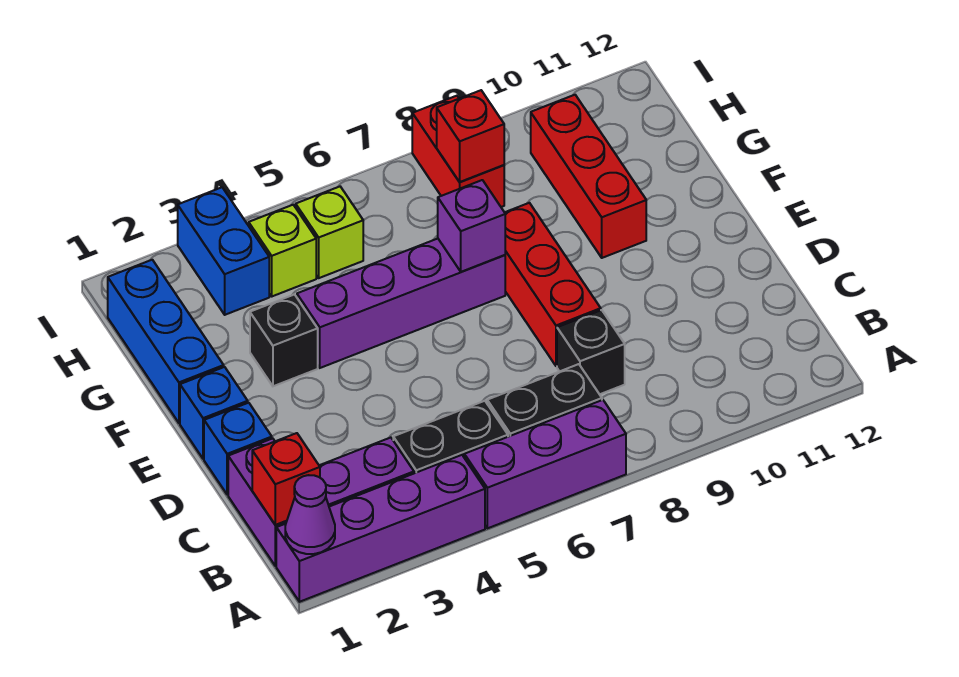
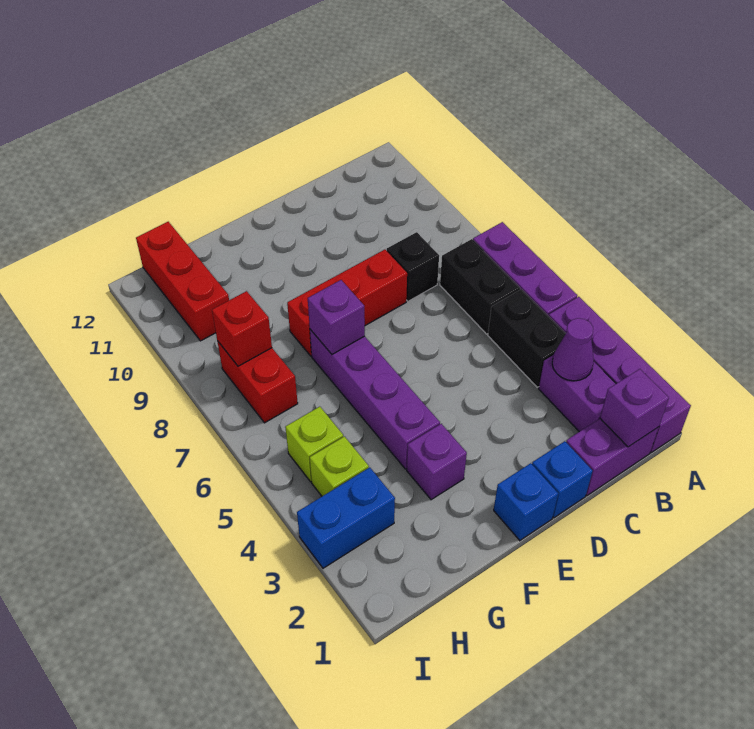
purple cone A1 level 2 -> purple cone B3 level 2
red brick B1 level 2 -> purple brick B1 level 2
blue brick F1:H1 level 1 -> none
black brick F3 level 1 -> purple brick F3 level 1
red brick F10:H10 level 1 -> red brick H10:H12 level 1
red brick H8:I8 level 1 -> red brick H7:H8 level 1

